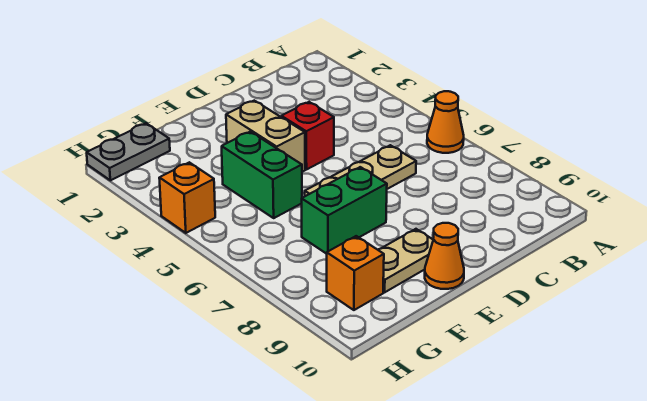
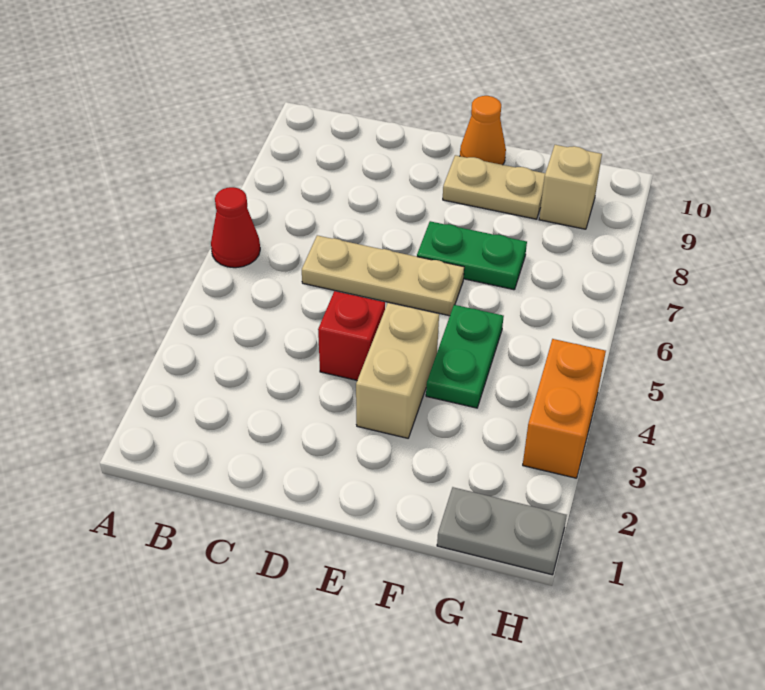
orange cone A6 level 1 -> red cone A6 level 1
green brick E7:F7 level 1 -> green plate E7:F7 level 1
green brick F4:F5 level 1 -> green plate F4:F5 level 1
orange brick G9 level 1 -> tan brick G9 level 1
orange brick H4 level 1 -> orange brick H3:H4 level 1

